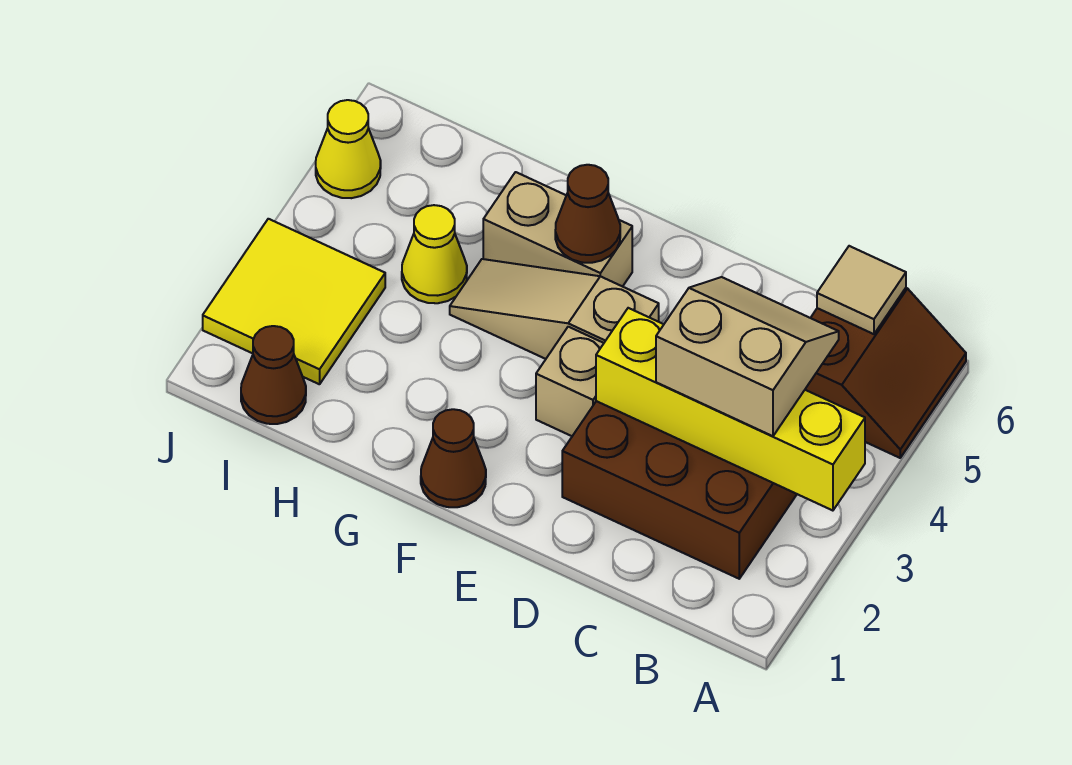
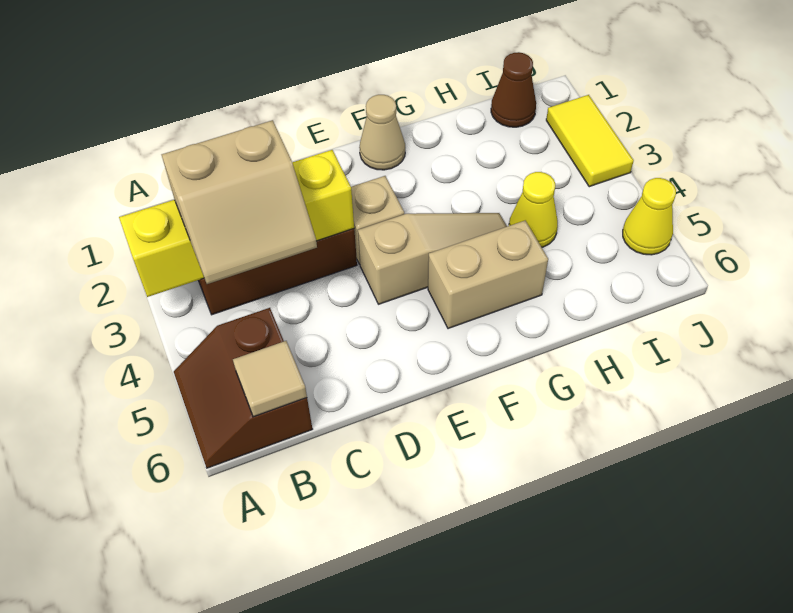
brown cone F1 level 1 -> tan cone F1 level 1
brown cone F5 level 2 -> none
yellow tile I2:J3 level 1 -> yellow tile J2:J3 level 1

